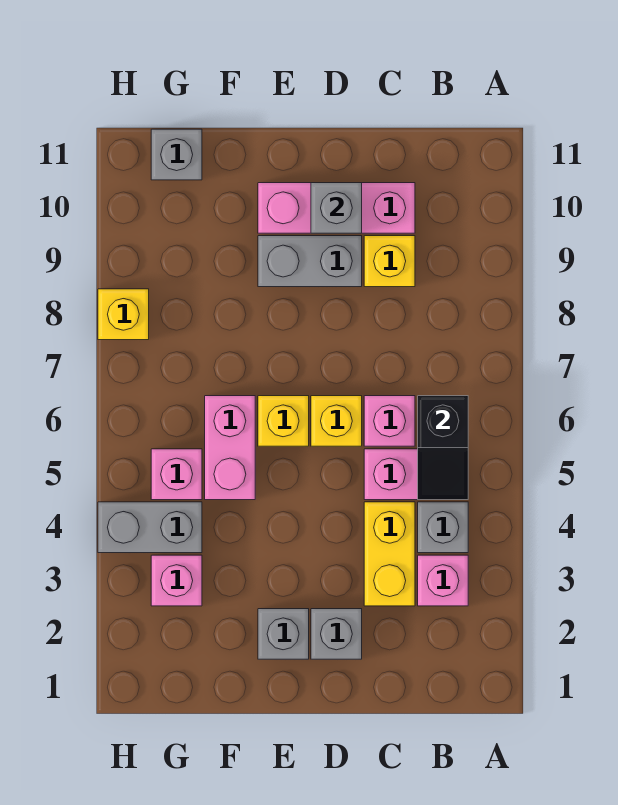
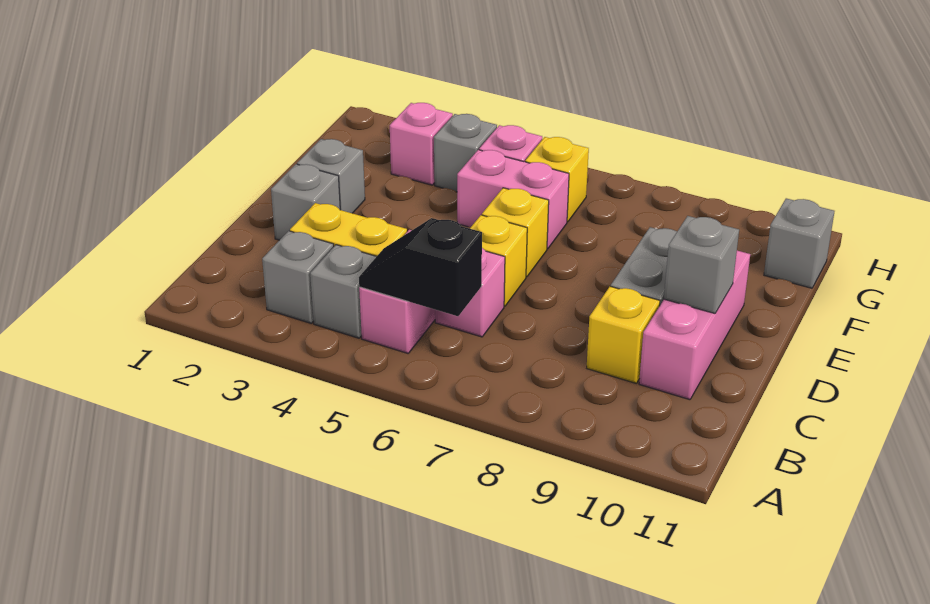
pink brick B3 level 1 -> grey brick B3 level 1
grey brick G4:H4 level 1 -> grey brick G4 level 1
yellow brick H8 level 1 -> yellow brick G6 level 1

